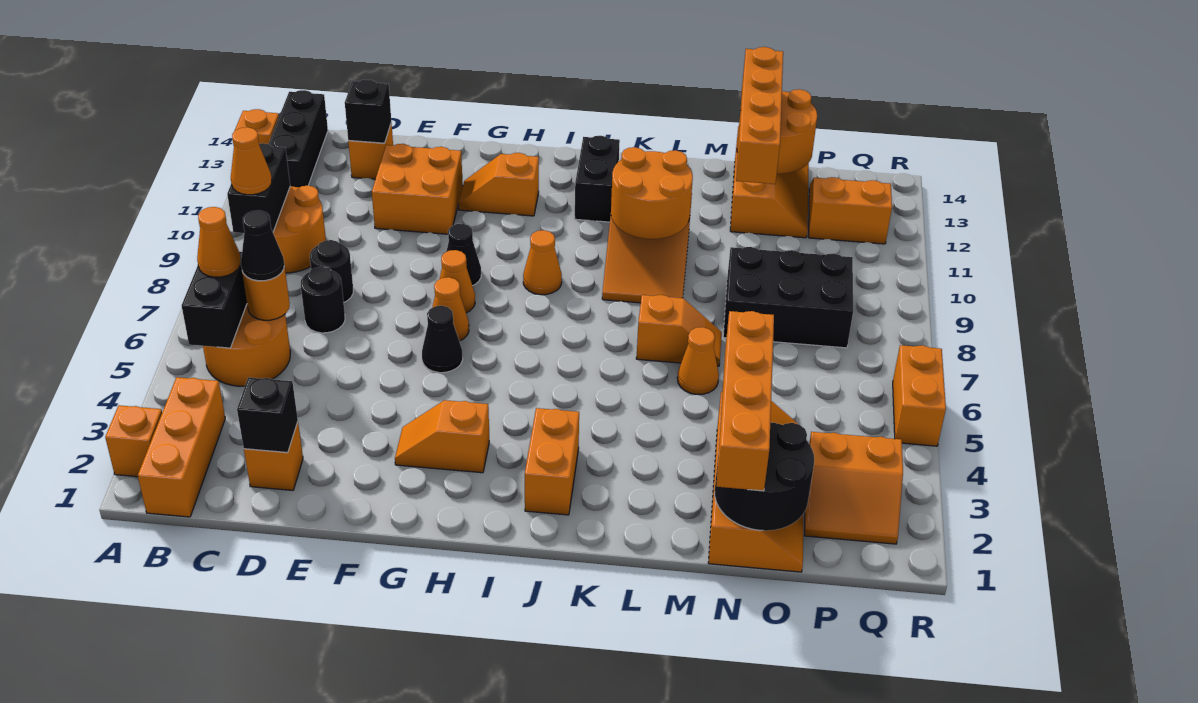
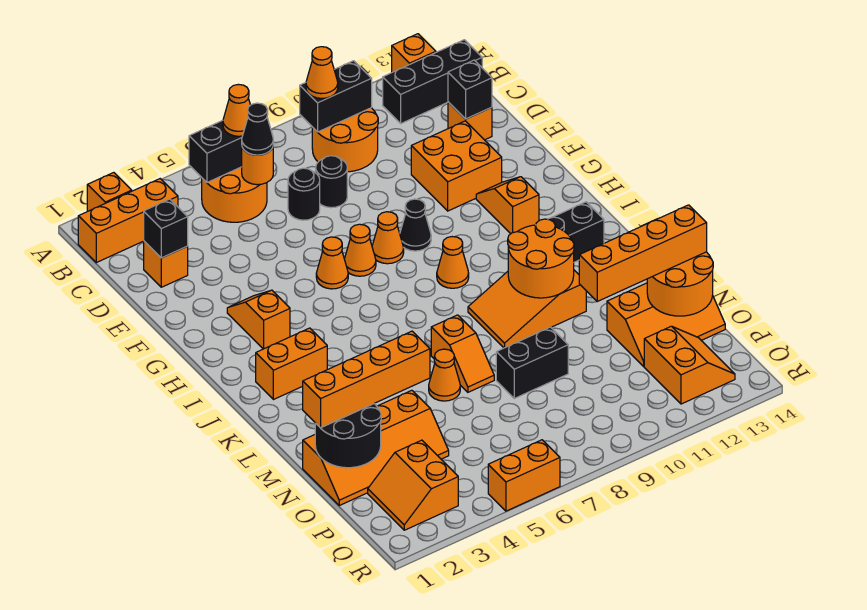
black cone G6 level 1 -> orange cone G6 level 1
black brick N8:P9 level 1 -> black brick N8:N9 level 1

